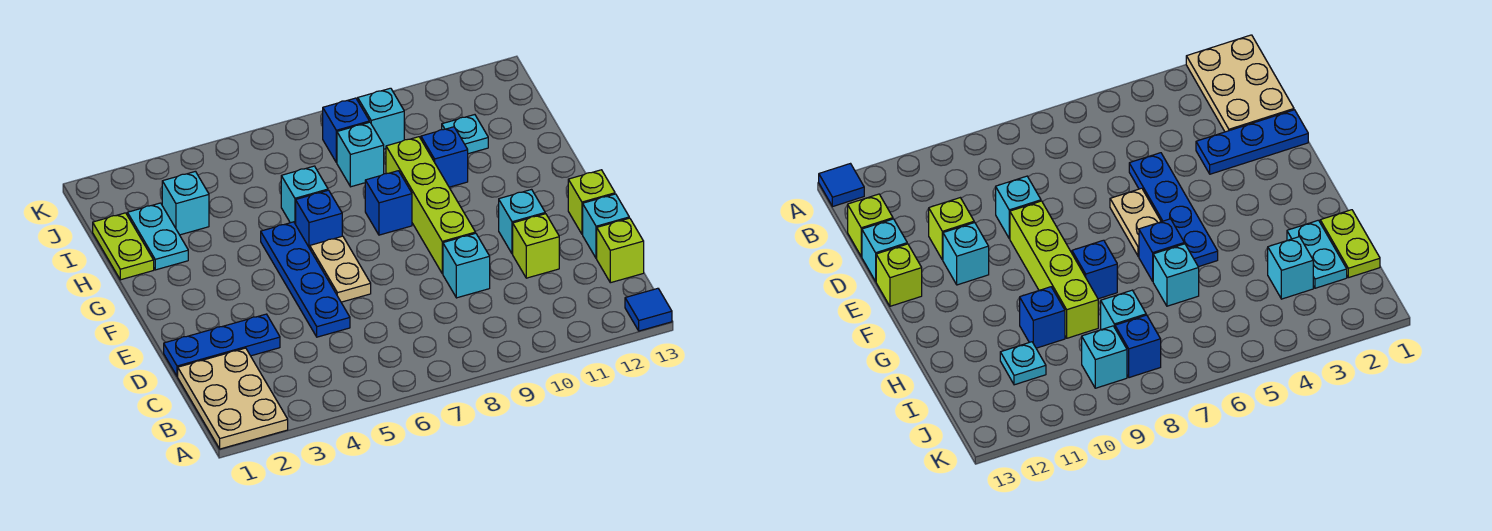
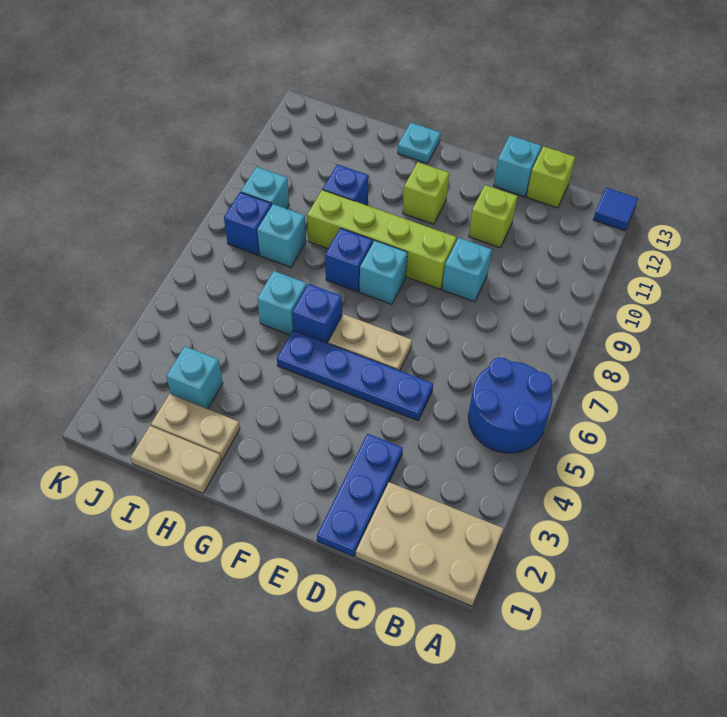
none -> blue round brick A5:B6 level 1
cyan brick E11 level 1 -> cyan brick F8 level 1
lime brick E13 level 1 -> lime brick F11 level 1
lime plate H1:I1 level 1 -> tan plate H1:I1 level 1
cyan plate H2:I2 level 1 -> tan plate H2:I2 level 1
cyan plate I11 level 1 -> cyan plate G13 level 1

